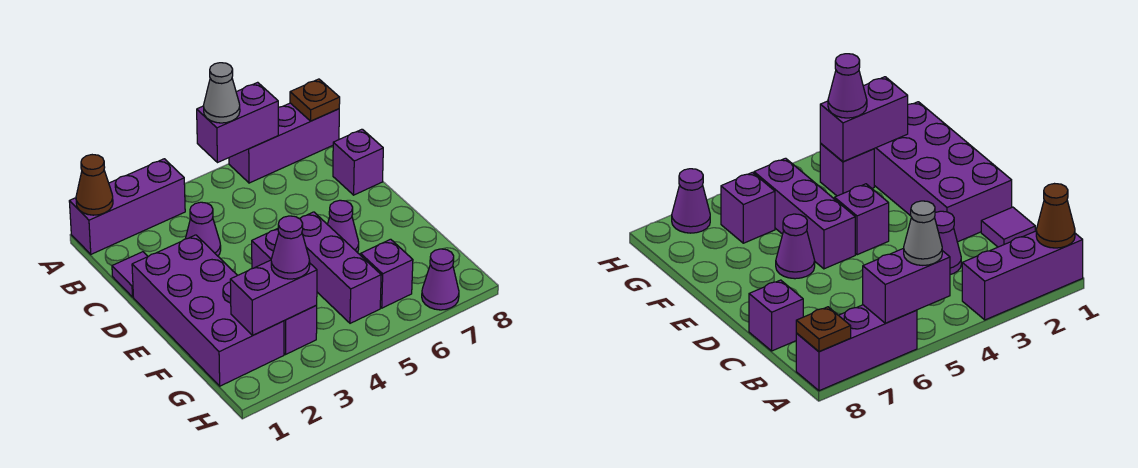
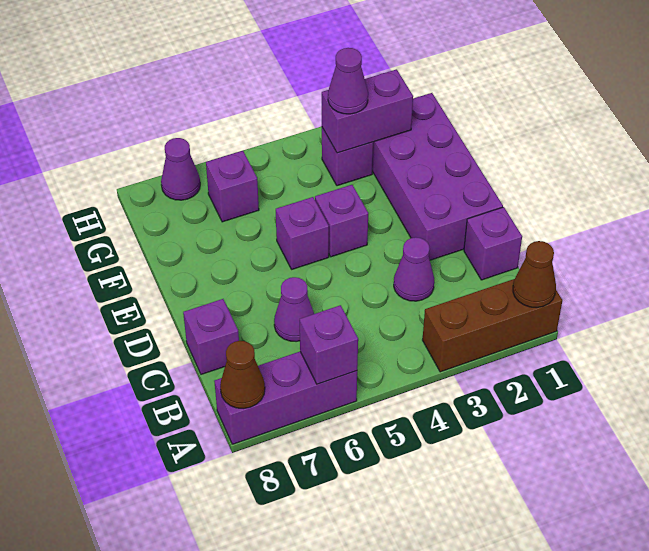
purple brick A1:A3 level 1 -> brown brick A1:A3 level 1
purple brick A5:A6 level 2 -> purple brick A6 level 2
grey cone A5 level 3 -> none
brown plate A8 level 2 -> brown cone A8 level 2
purple tile C1 level 1 -> purple brick C1 level 1
purple brick E5:G5 level 1 -> purple brick E5 level 1
purple cone E6 level 1 -> purple cone C6 level 1

